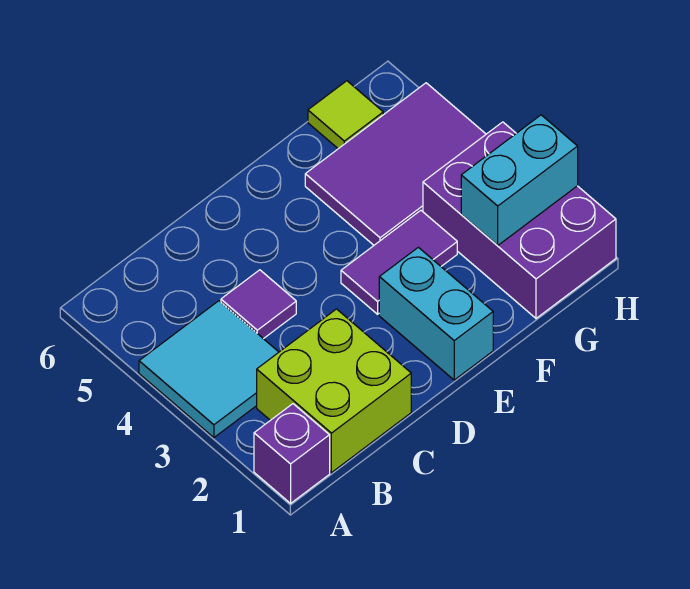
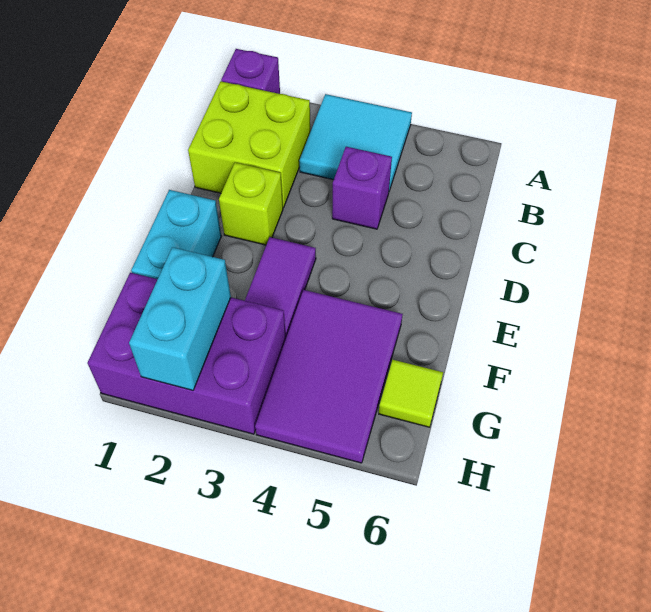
purple tile C4 level 1 -> purple brick C4 level 1
none -> lime brick D2 level 1
cyan brick E1:E2 level 1 -> cyan brick E1:F1 level 1

